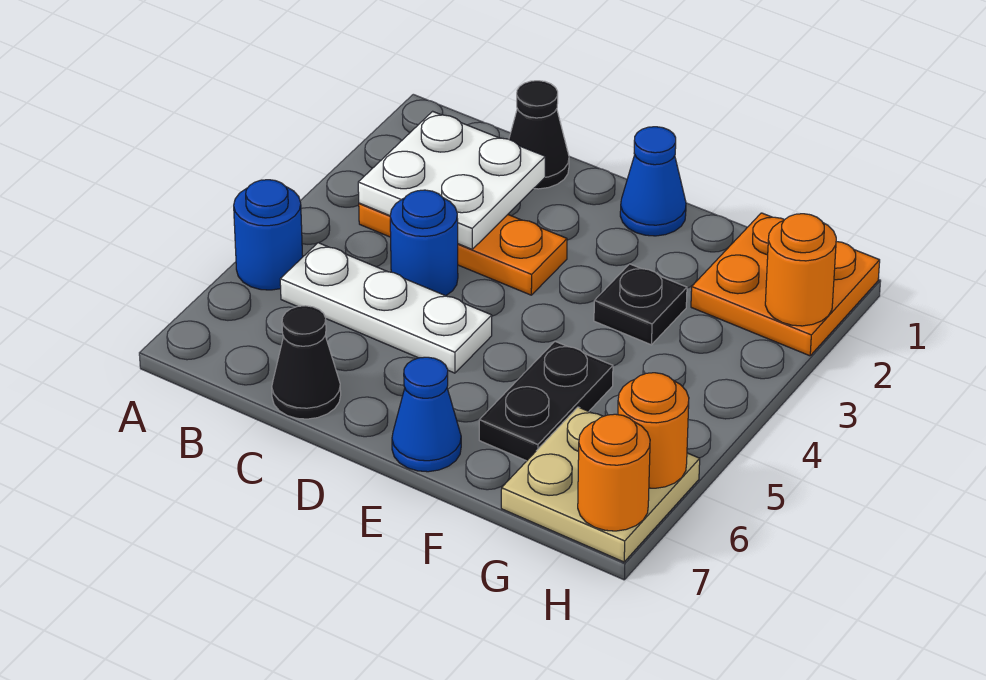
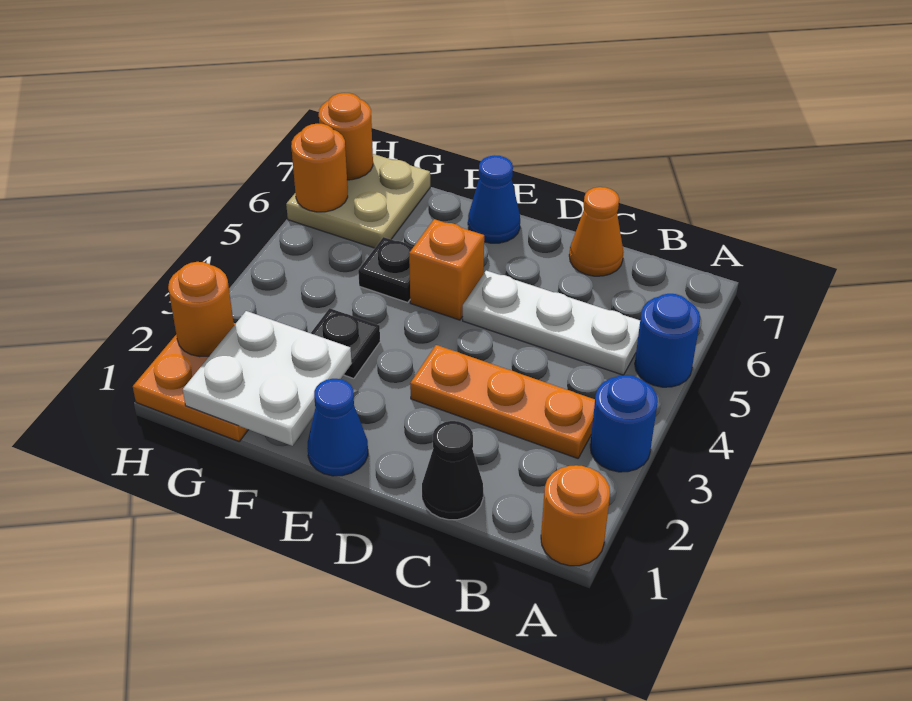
none -> orange round brick A1 level 1
white plate B2:C3 level 2 -> white plate F1:G2 level 2
blue round brick C4 level 1 -> blue round brick A3 level 1
black cone C7 level 1 -> orange cone C7 level 1
none -> orange brick E5 level 1
black plate F5:F6 level 1 -> black plate F5 level 1

